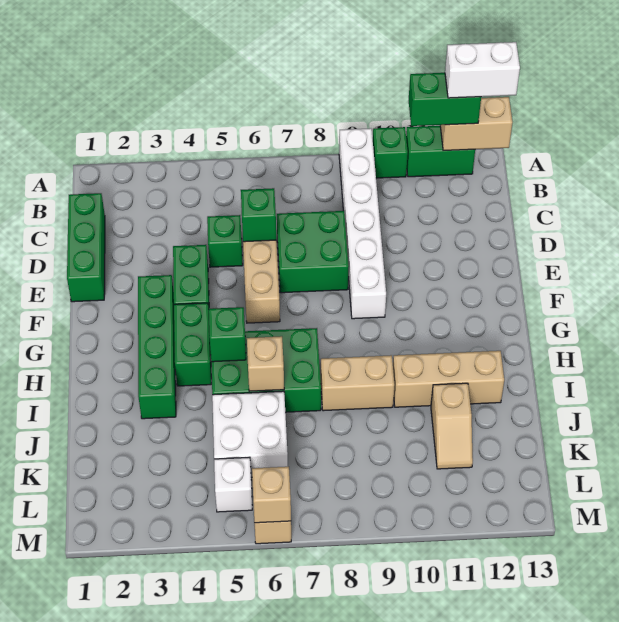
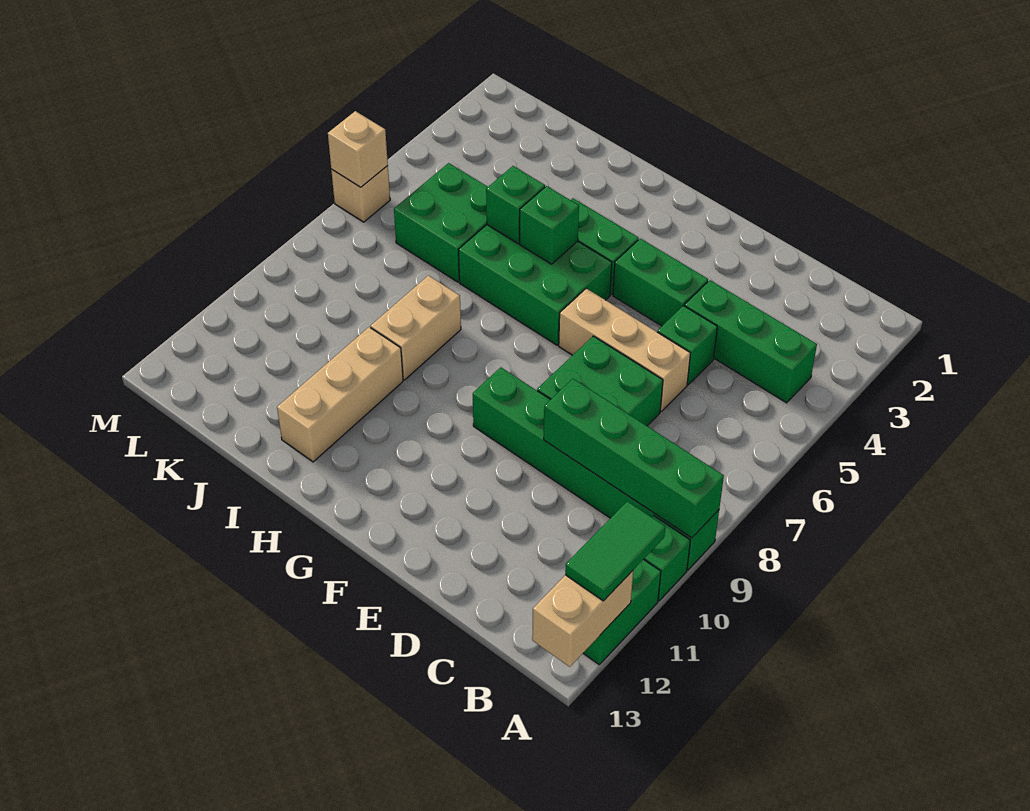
white brick A9:F9 level 1 -> green brick A9:F9 level 1
green brick A11:A12 level 3 -> green tile A11:A12 level 3
white brick A12:A13 level 4 -> none
green brick C1:E1 level 1 -> green brick B4:D4 level 1
green brick D6 level 2 -> green brick I5 level 2
green brick F3:I3 level 1 -> green brick A9:D9 level 2
green brick H5:I7 level 1 -> green brick G5:I6 level 1
tan brick I6 level 2 -> none
white brick J5:K6 level 1 -> green brick J5:K6 level 1
tan slope J11:K11 level 1 top J -> none
white brick L5 level 1 -> none

